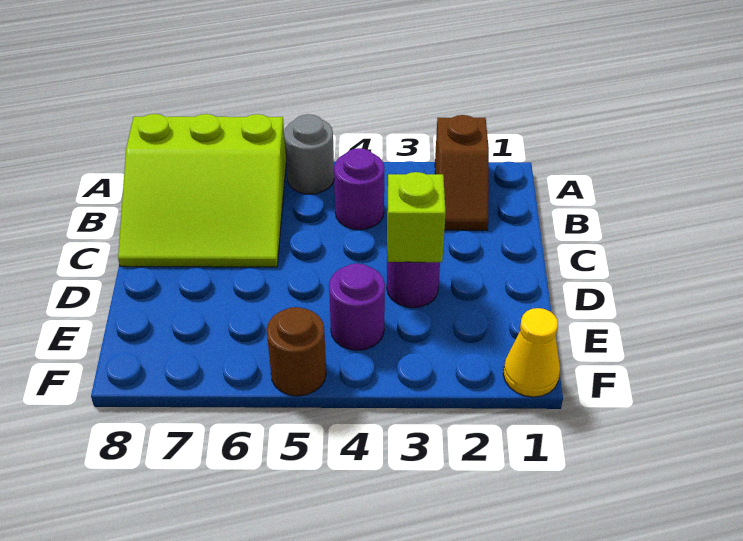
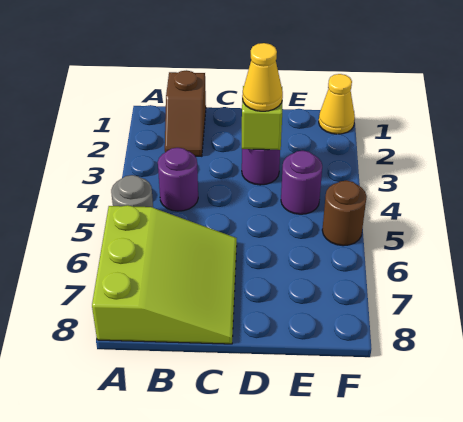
brown slope A2:B2 level 1 top A -> brown slope B1:B2 level 1 top 1
none -> yellow cone D3 level 3

